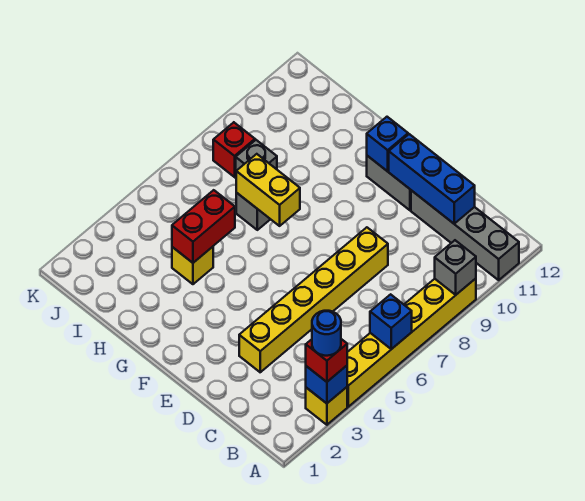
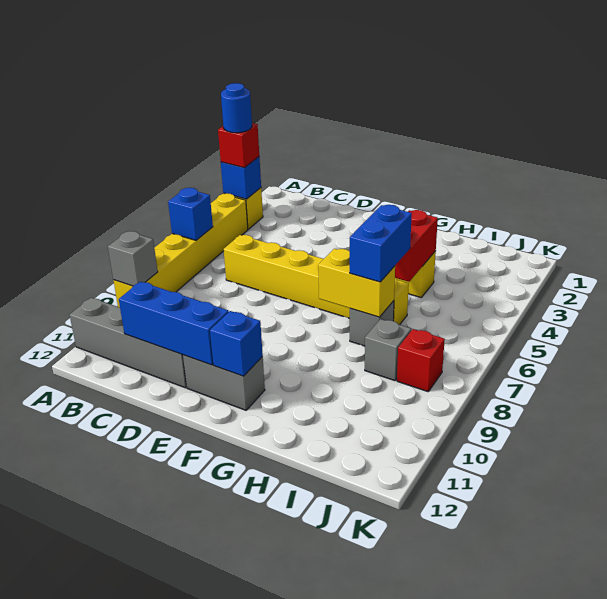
yellow brick D3:D8 level 1 -> yellow brick C6:H6 level 1
none -> blue brick H6:H7 level 3

